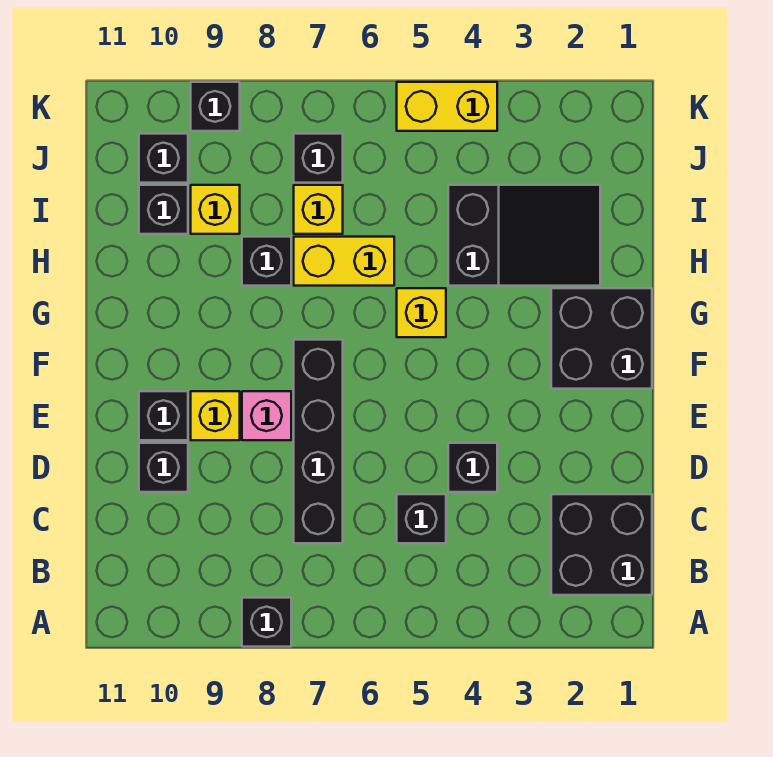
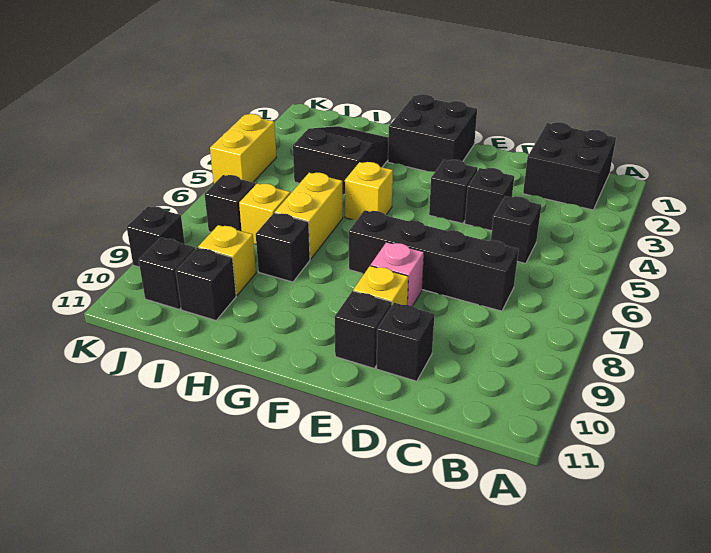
black brick A8 level 1 -> black brick E4 level 1

